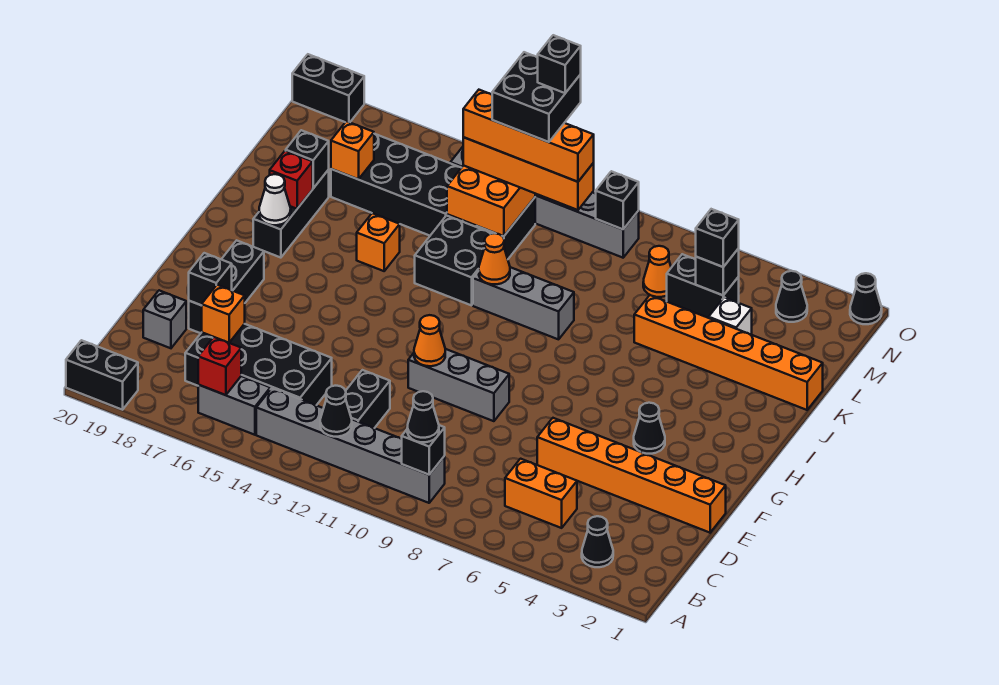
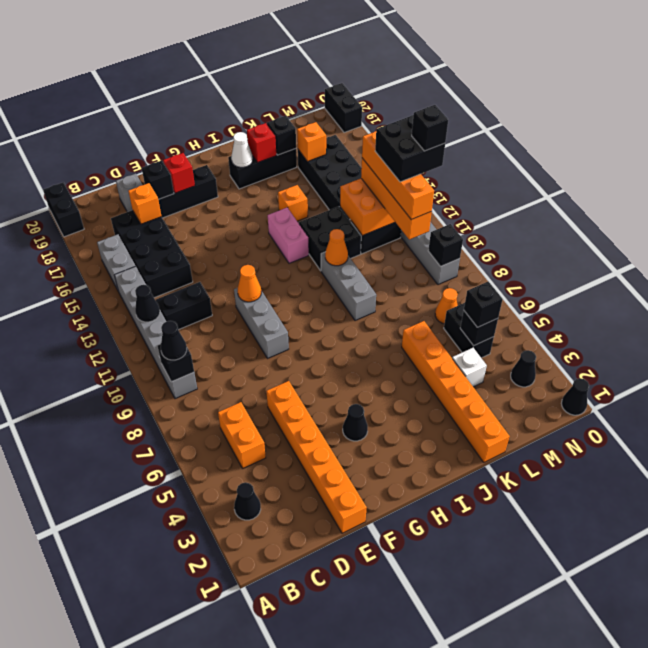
red brick B16 level 2 -> red brick F18 level 2
none -> pink brick I13:I14 level 1

